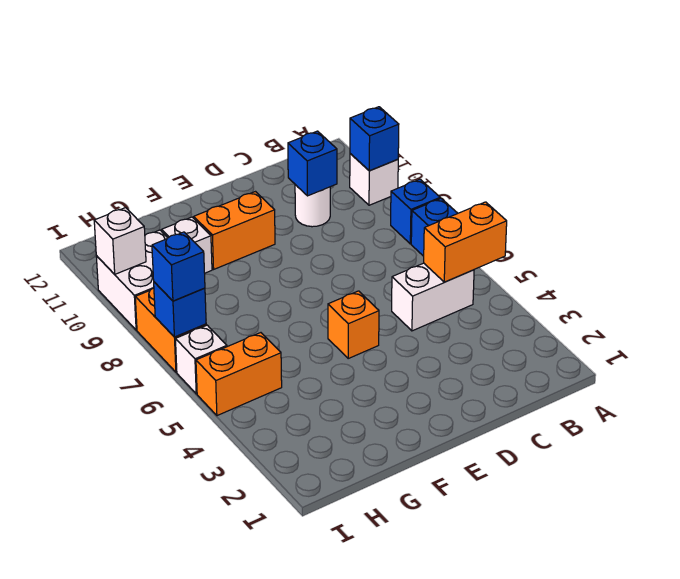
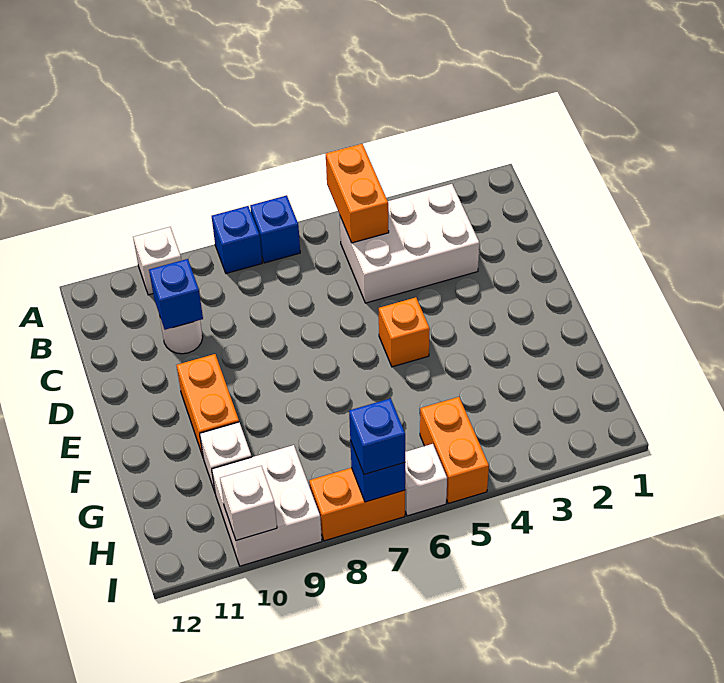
blue brick A10 level 2 -> none
white brick B5:C5 level 1 -> white brick B3:C5 level 1

